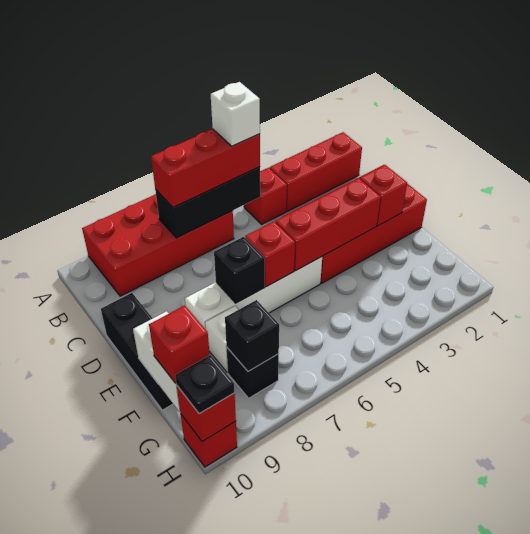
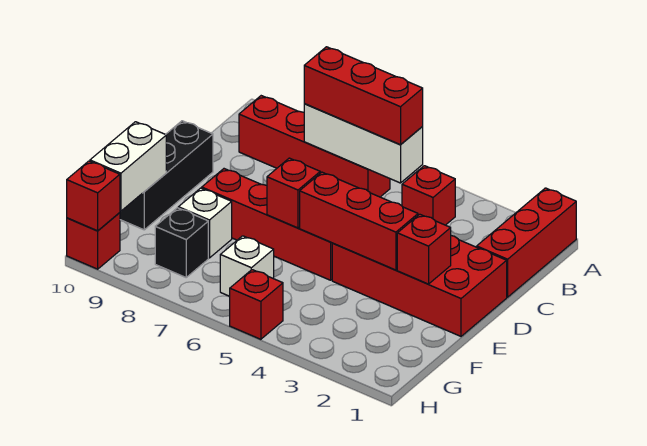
red brick A6:B9 level 1 -> red brick B6:B9 level 1
red brick B1:B3 level 1 -> red brick A1:C1 level 1
black brick B5:B7 level 2 -> white brick B5:B7 level 2
white brick B5 level 4 -> white brick G6 level 1
white brick E5:E8 level 1 -> red brick E5:E8 level 1
black brick E7 level 2 -> none
black brick G8 level 2 -> none
red brick G10 level 3 -> red brick H5 level 1
black plate H10 level 3 -> none

